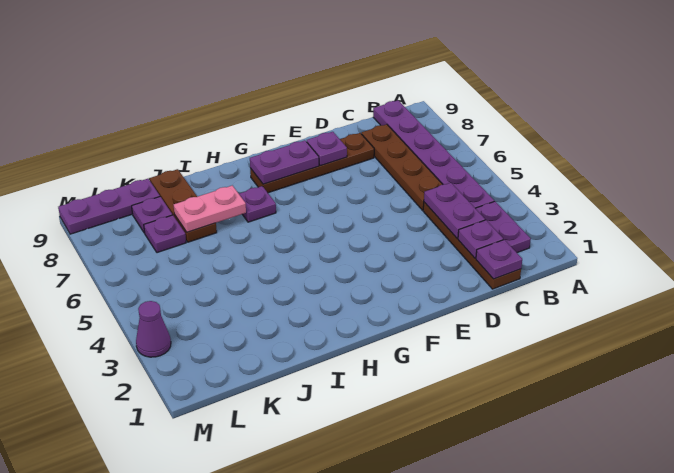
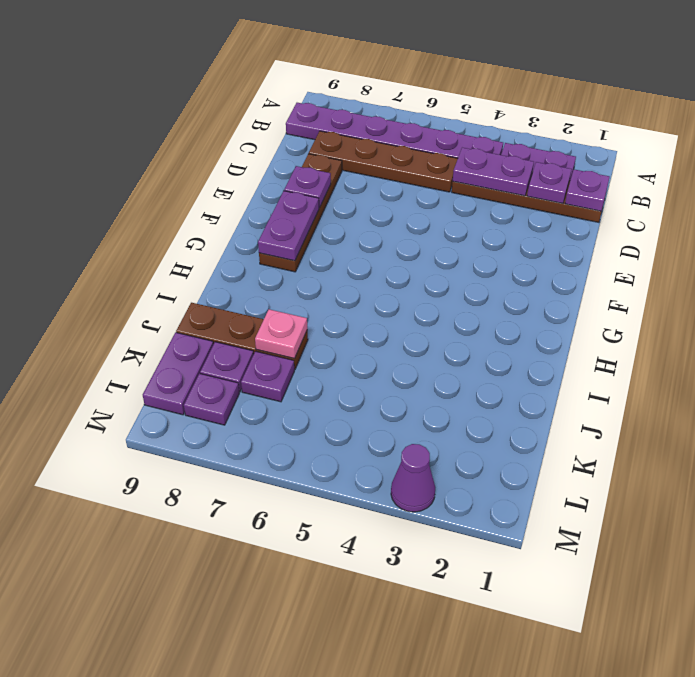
purple plate H7 level 1 -> purple plate L8 level 1
pink plate I7:J7 level 2 -> pink plate J7 level 2
purple plate K9:M9 level 1 -> purple plate K9:L9 level 1

